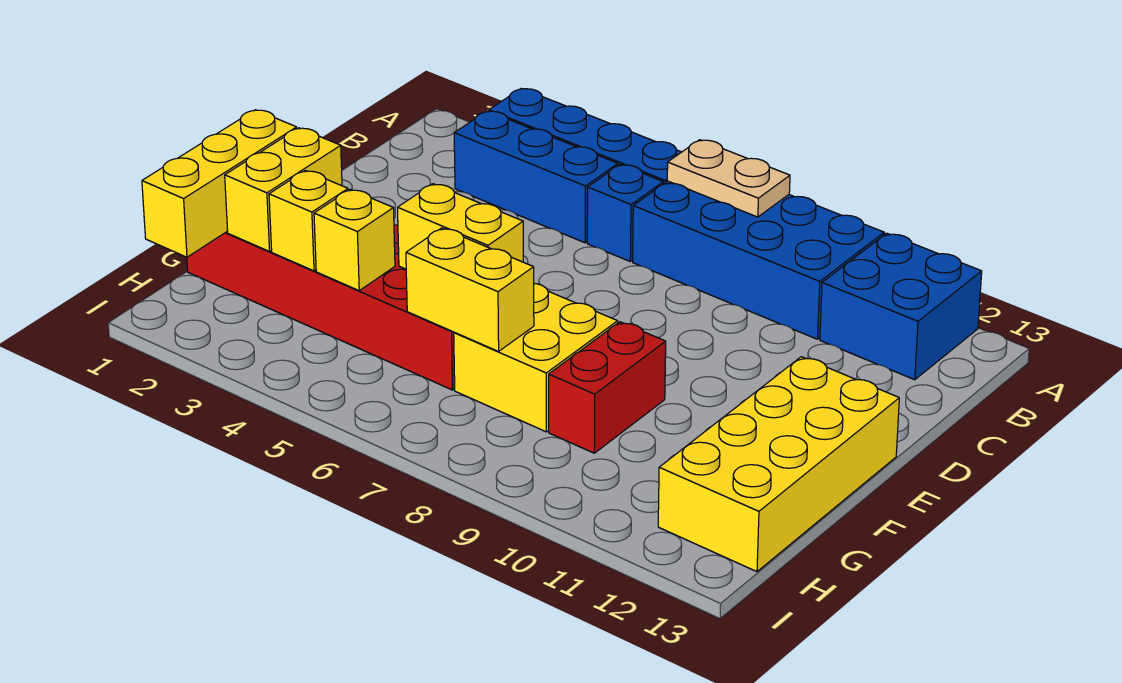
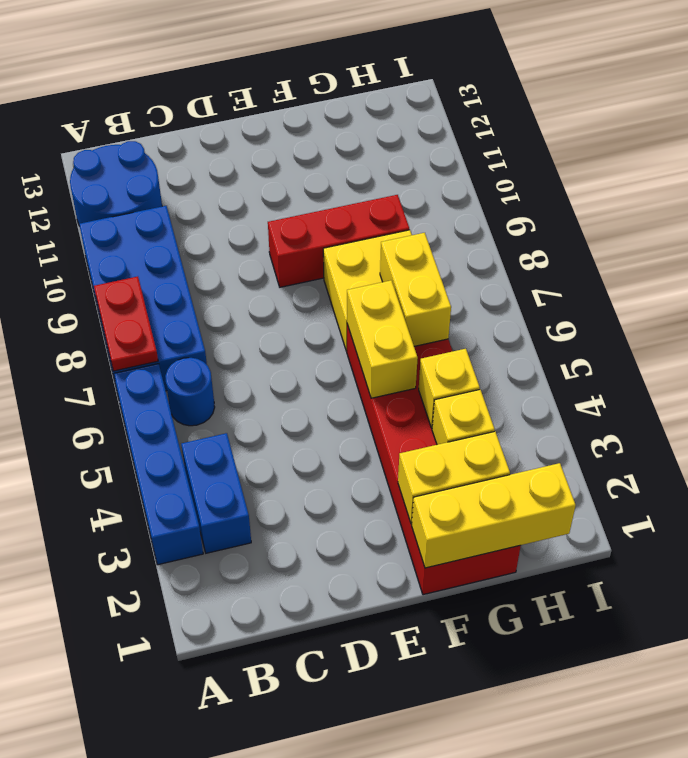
tan plate A7:A8 level 2 -> red plate A7:A8 level 2
blue brick A11:B12 level 1 -> blue round brick A11:B12 level 1
blue brick B3:B5 level 1 -> blue brick B3:B4 level 1
blue brick B6 level 1 -> blue round brick B6 level 1
yellow brick E12:H13 level 1 -> none
red brick F9:G9 level 1 -> red brick E9:G9 level 1

